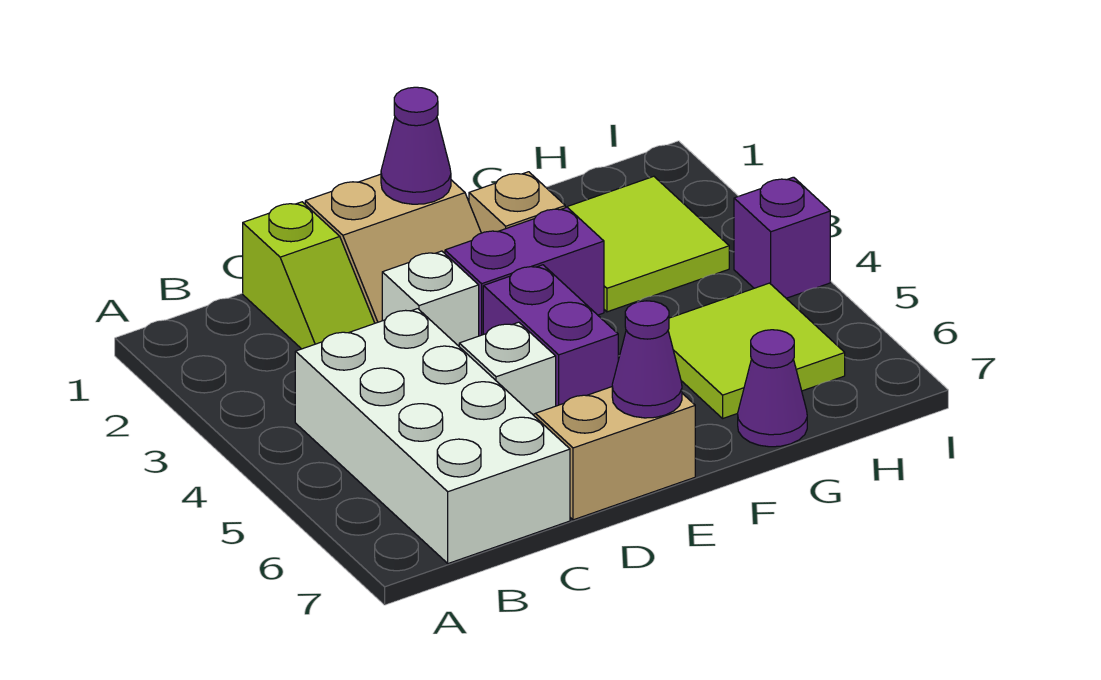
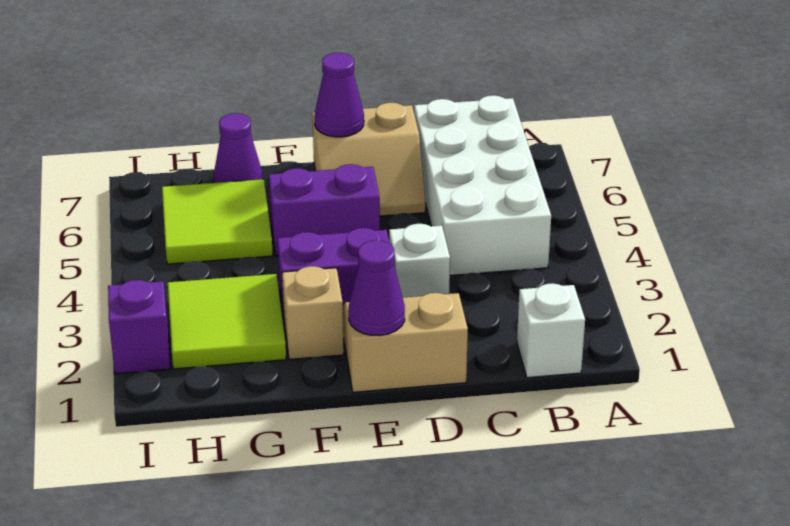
lime slope C1:C2 level 1 top 1 -> none
white brick D5 level 1 -> white brick B1 level 1
purple brick E4:E5 level 1 -> purple brick E5:F5 level 1
purple brick I4 level 1 -> purple brick I2 level 1

